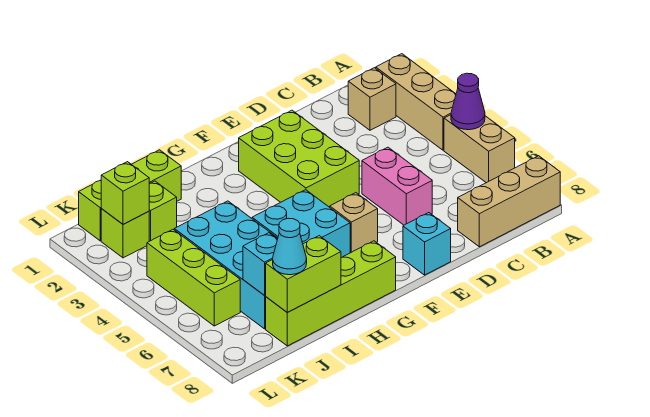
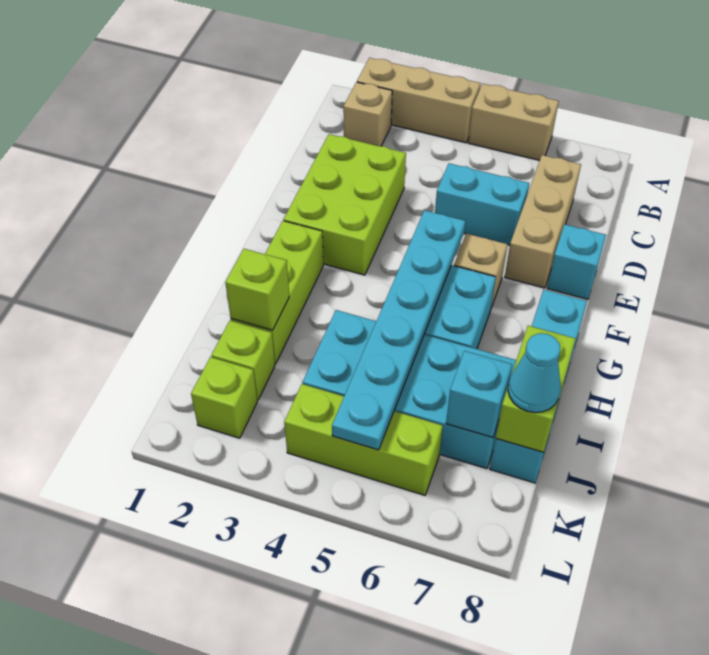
purple cone A5 level 2 -> none
tan brick A8:C8 level 1 -> tan brick C7:E7 level 1
pink brick D5:D6 level 1 -> cyan brick D5:D6 level 1
lime brick E2:F4 level 1 -> lime brick D2:F3 level 1
none -> cyan plate F5:K5 level 2
lime brick G8:J8 level 1 -> cyan brick G8:J8 level 1
lime brick I1:K1 level 1 -> lime brick G2:I2 level 1
lime brick K2 level 2 -> lime brick I2 level 2

